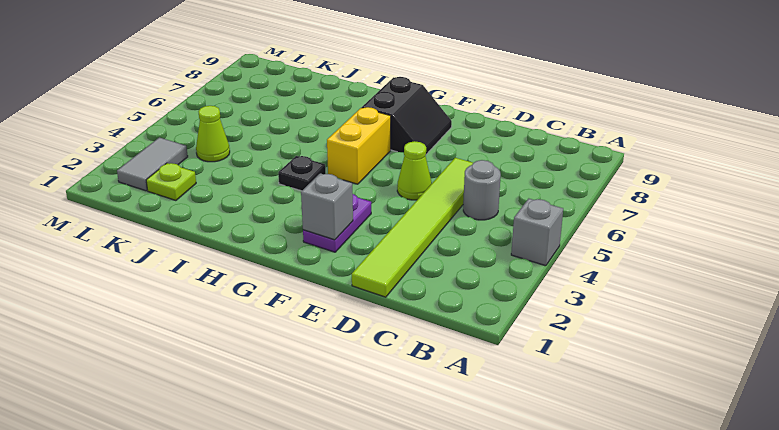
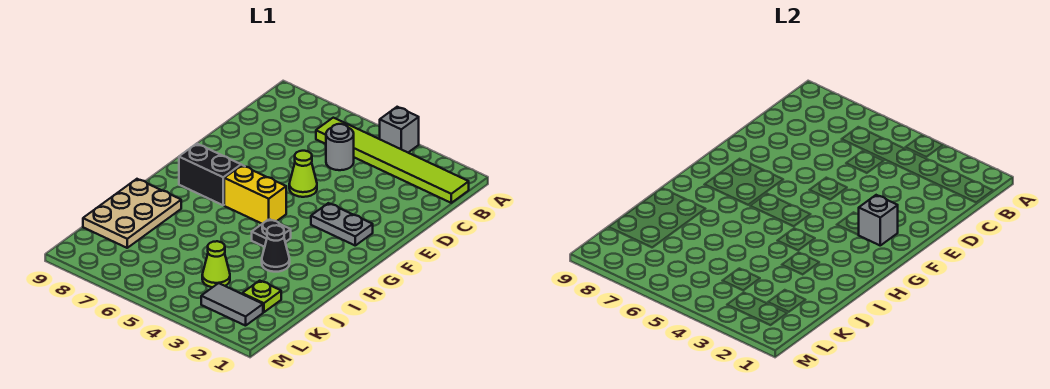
lime tile D1:D6 level 1 -> lime tile B1:B6 level 1
purple plate F2:F3 level 1 -> grey plate F2:F3 level 1
none -> black cone I3 level 1
none -> tan plate I8:K9 level 1

